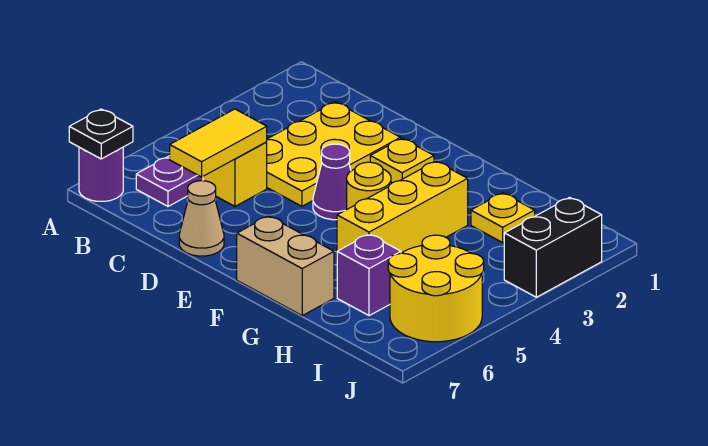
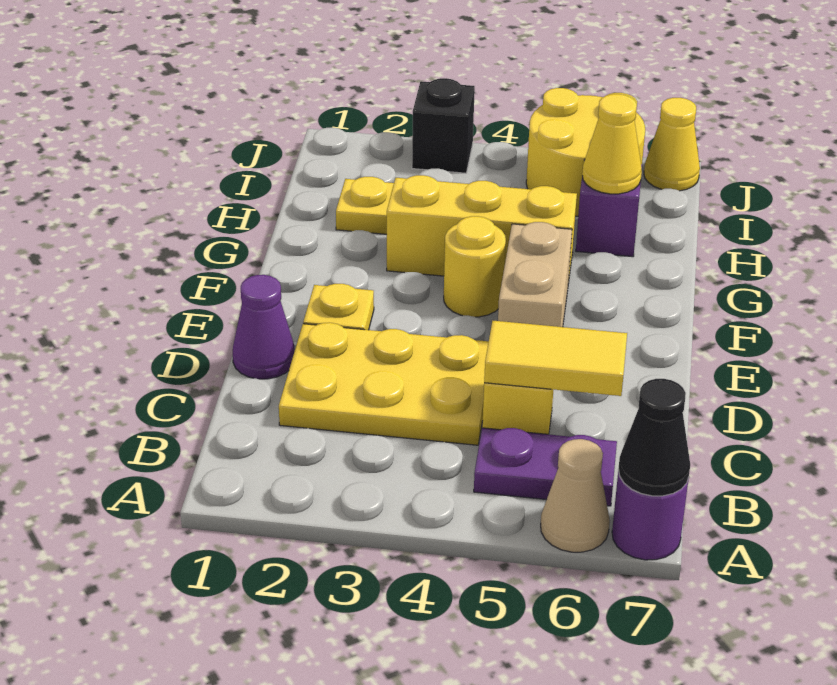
black plate A7 level 2 -> black cone A7 level 2
tan cone D7 level 1 -> tan cone A6 level 1
purple cone E4 level 1 -> purple cone D1 level 1
tan brick F7:G7 level 1 -> tan brick E5:F5 level 1
none -> yellow cone H6 level 2
black brick J2:J3 level 1 -> black brick J3 level 1
none -> yellow cone J7 level 1

